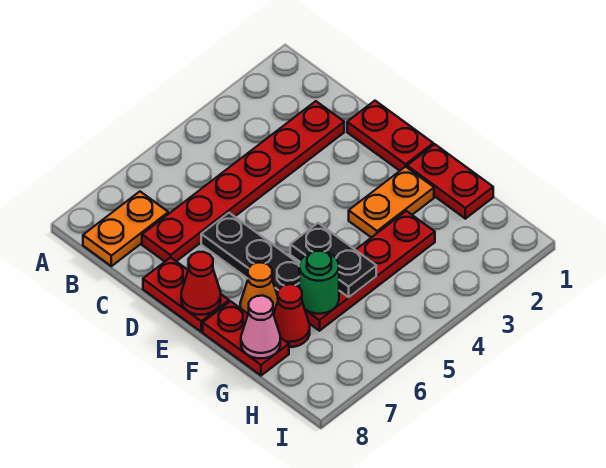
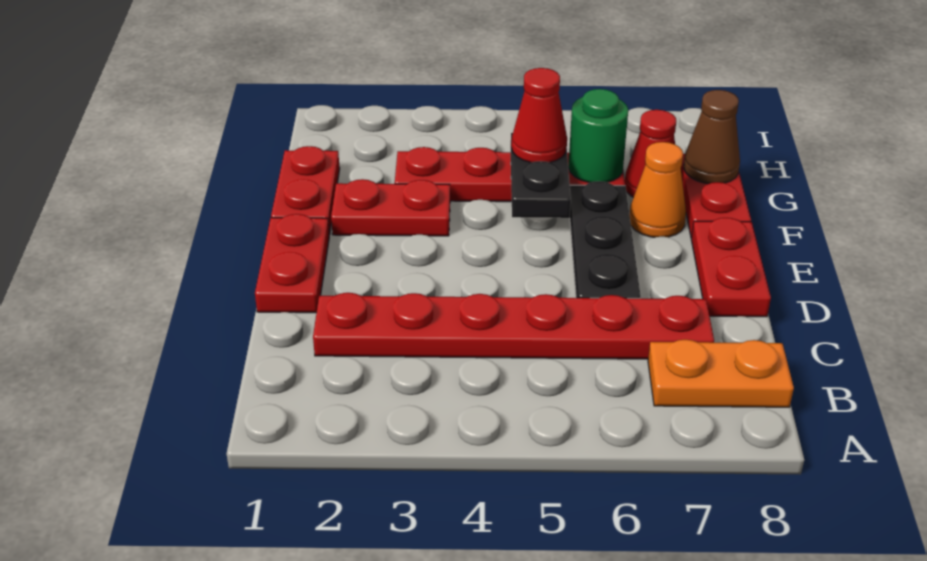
red cone E8 level 2 -> red cone G5 level 3
orange plate F2:F3 level 1 -> red plate F2:F3 level 1
pink cone G8 level 2 -> brown cone G8 level 2

